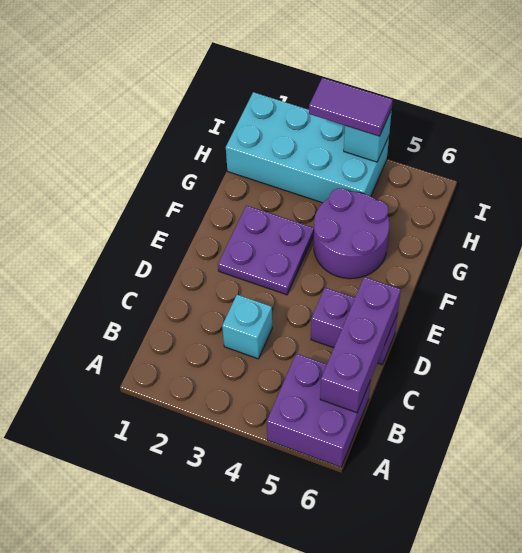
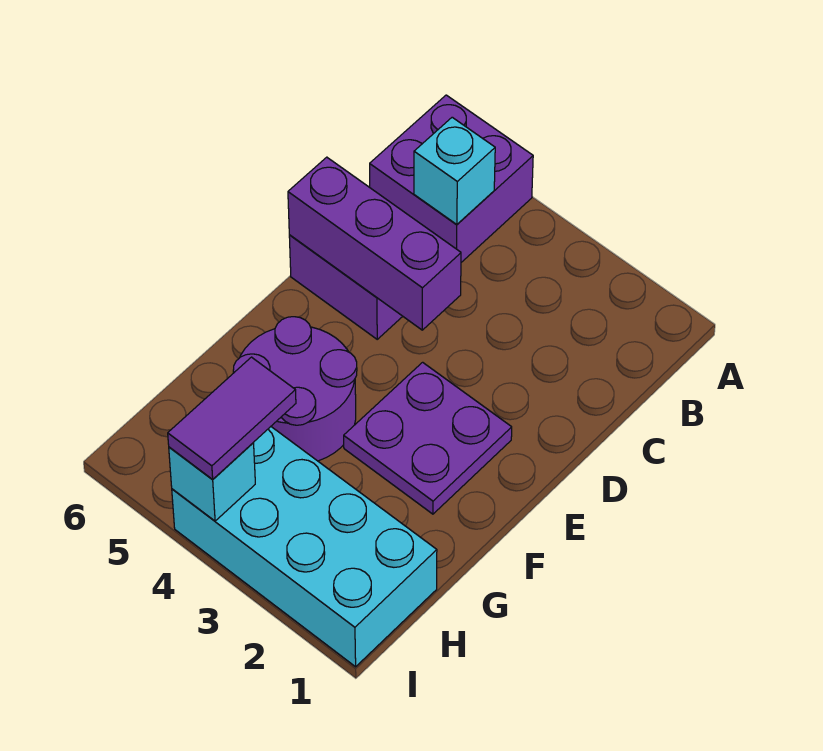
purple brick B6:D6 level 2 -> purple brick D4:D6 level 2
cyan brick C3 level 1 -> cyan brick B5 level 2
purple tile I3:I4 level 3 -> purple tile H4:I4 level 3

